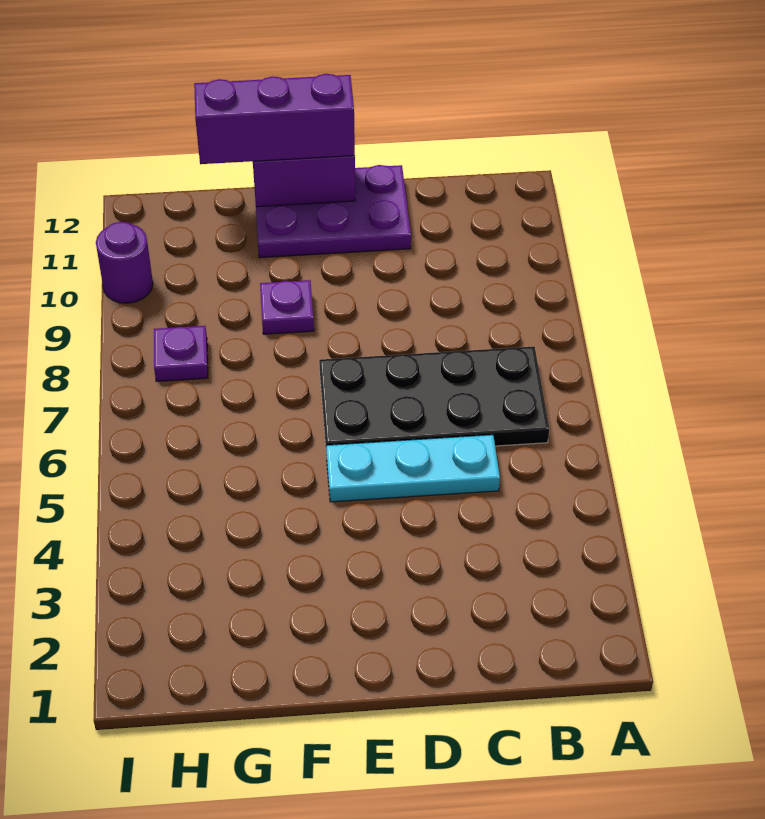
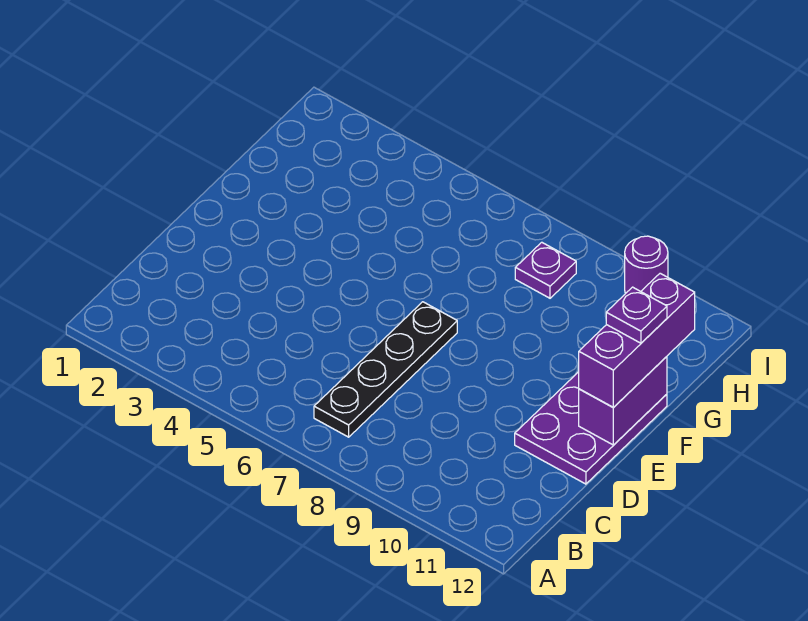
black plate B6:E7 level 1 -> black plate B7:E7 level 1
cyan plate C5:E5 level 1 -> none
purple plate F9 level 1 -> purple plate F12 level 4

